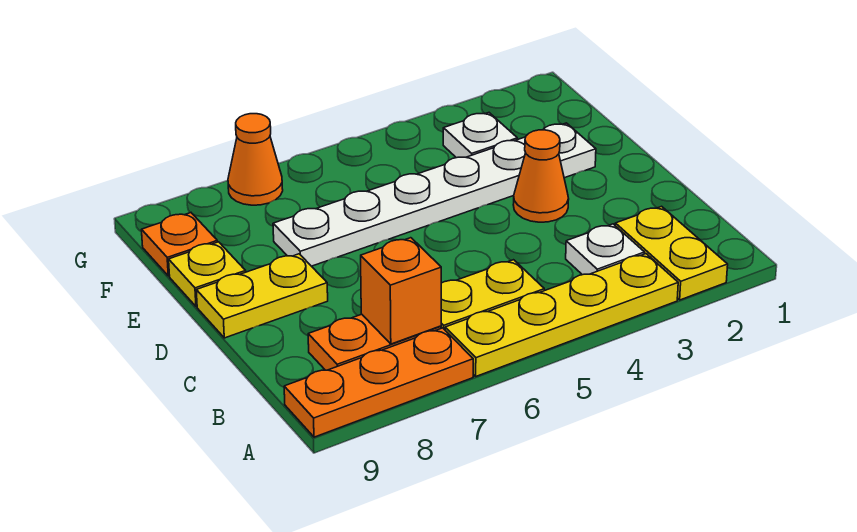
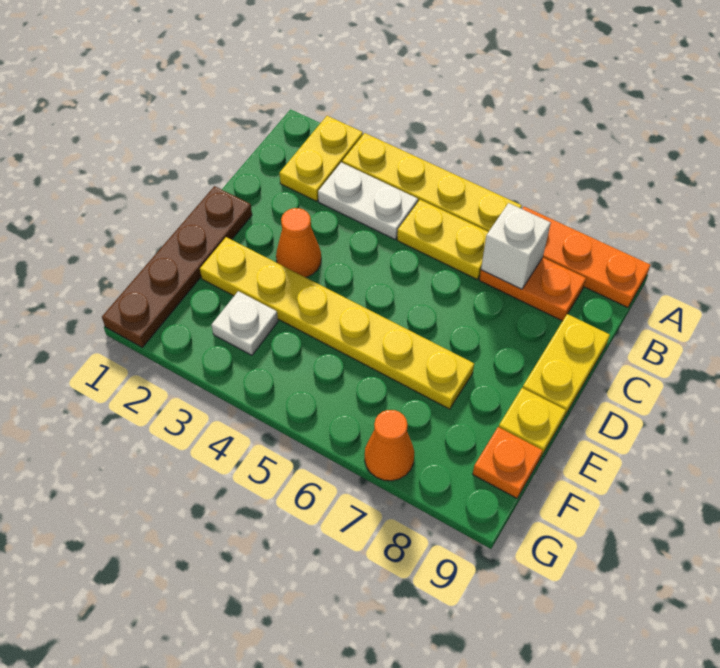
white plate B3 level 1 -> white plate B3:B4 level 1
orange brick B7 level 2 -> white brick B7 level 2
none -> brown plate D1:G1 level 1
yellow plate D8:D9 level 1 -> yellow plate C9:D9 level 1
white plate E2:E7 level 1 -> yellow plate E2:E7 level 1

